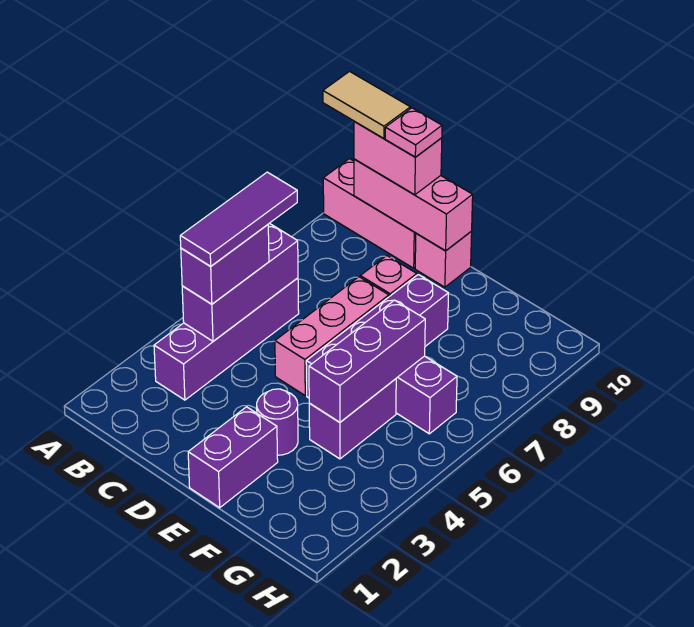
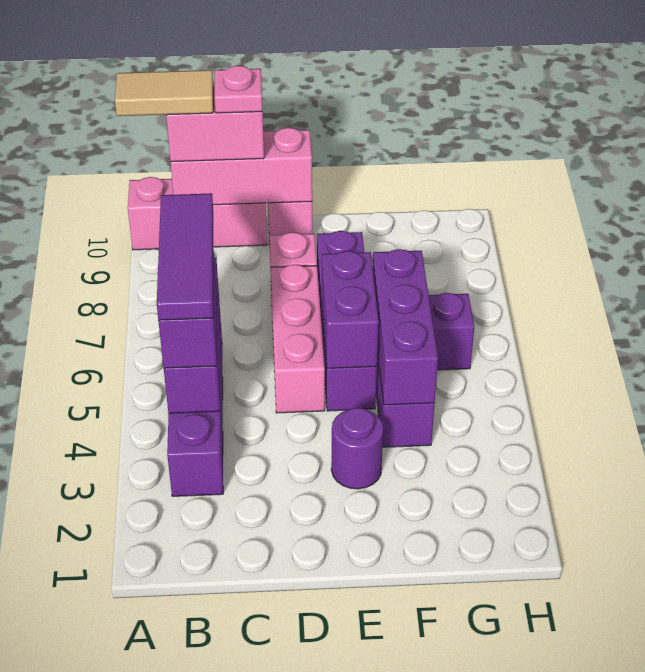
purple brick E1:E2 level 1 -> purple brick E5:E6 level 2

